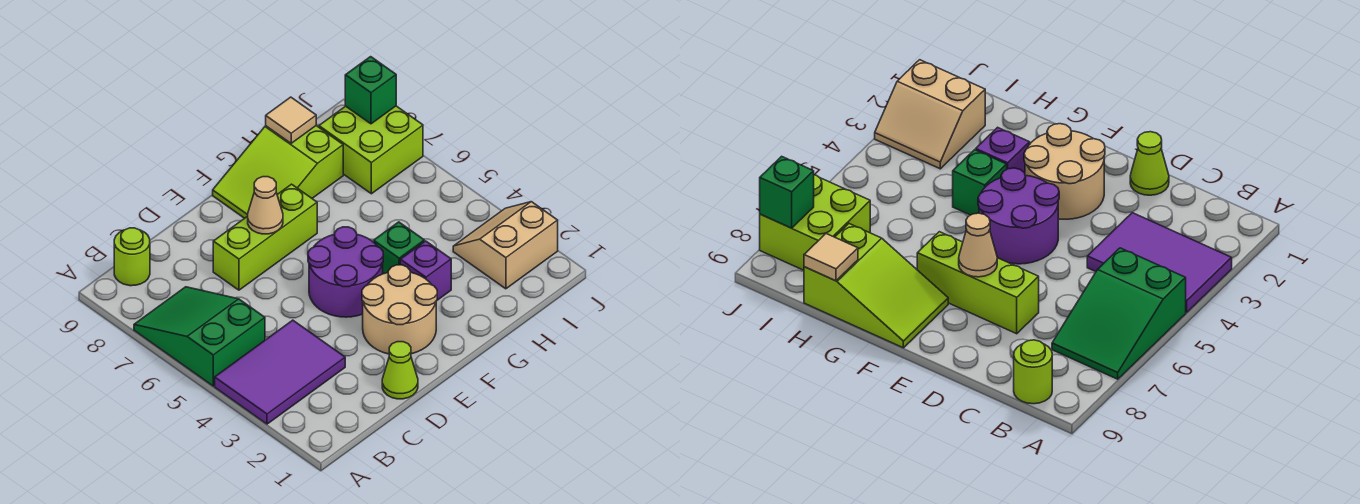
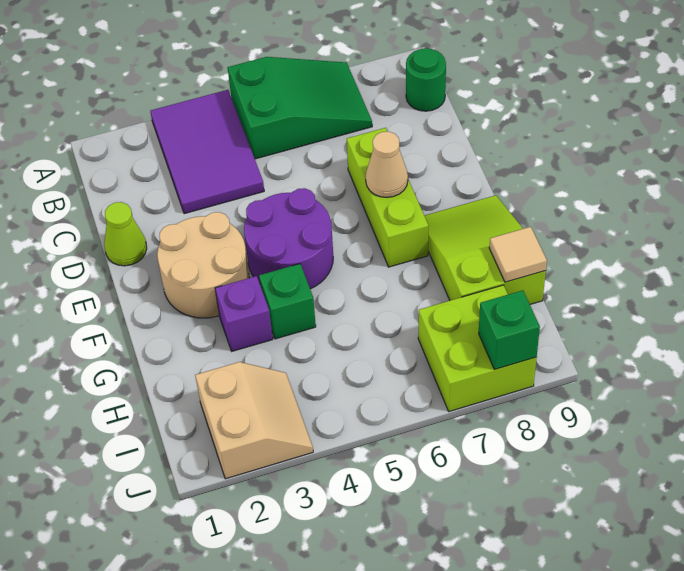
lime round brick B9 level 1 -> green round brick B9 level 1

